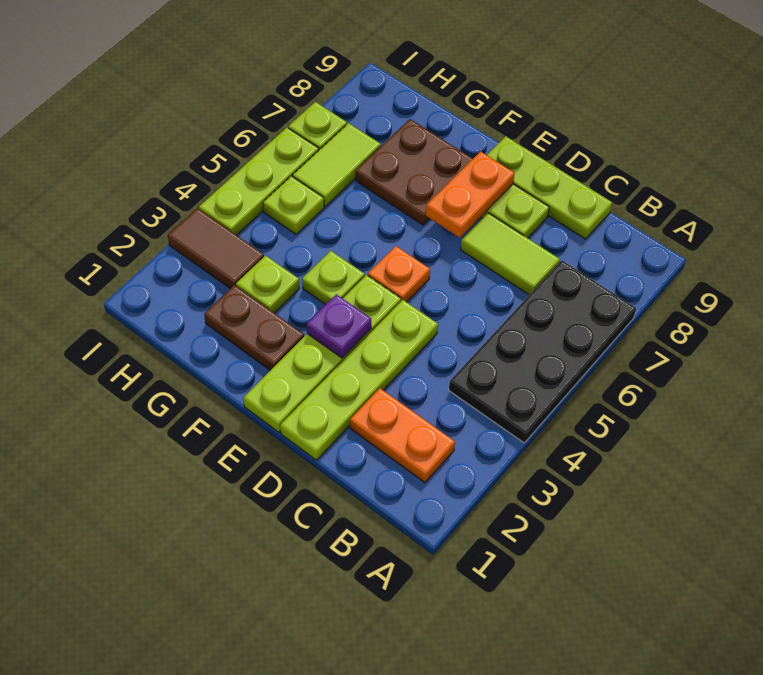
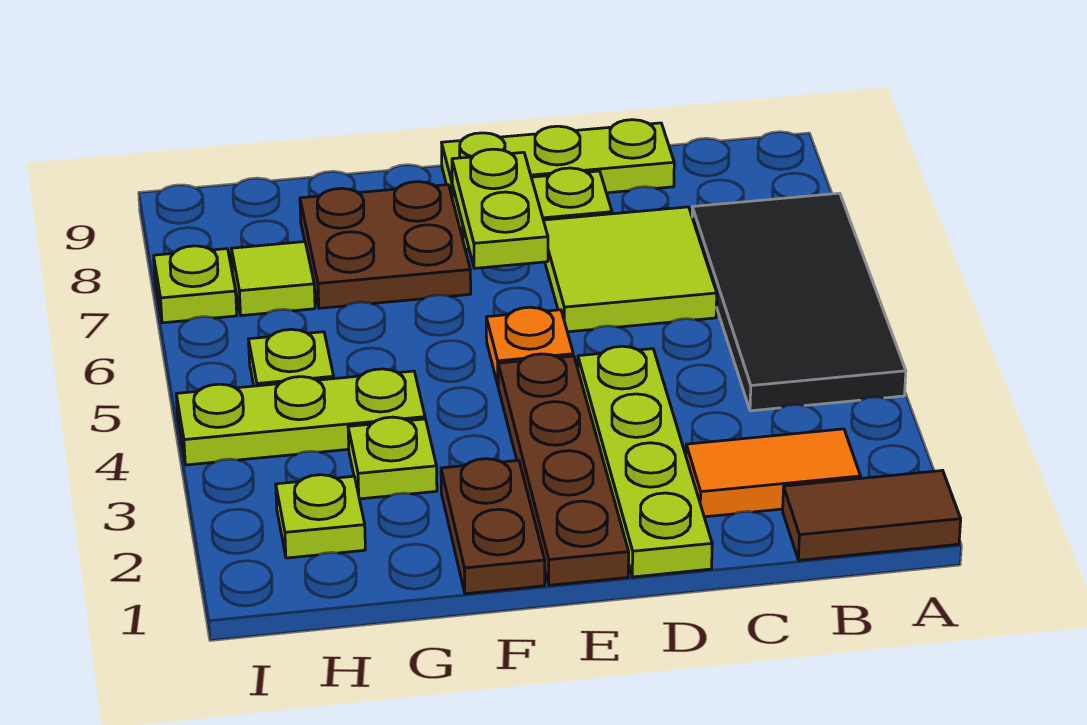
black plate A4:B7 level 1 -> black tile A4:B7 level 1
orange plate B2:C2 level 1 -> orange tile B2:C2 level 1
lime tile C7:D7 level 1 -> lime tile C6:D7 level 1
lime plate E1:E4 level 1 -> brown plate E1:E4 level 1
purple plate E3 level 2 -> none
orange plate E7:E8 level 2 -> lime plate E7:E8 level 2
brown plate F2:G2 level 1 -> brown plate F1:F2 level 1
lime plate F4 level 1 -> lime plate H2 level 1
brown tile H3:I3 level 1 -> brown tile A1:B1 level 1
lime tile H6:H7 level 1 -> lime tile H7 level 1
lime plate I4:I6 level 1 -> lime plate G4:I4 level 1

